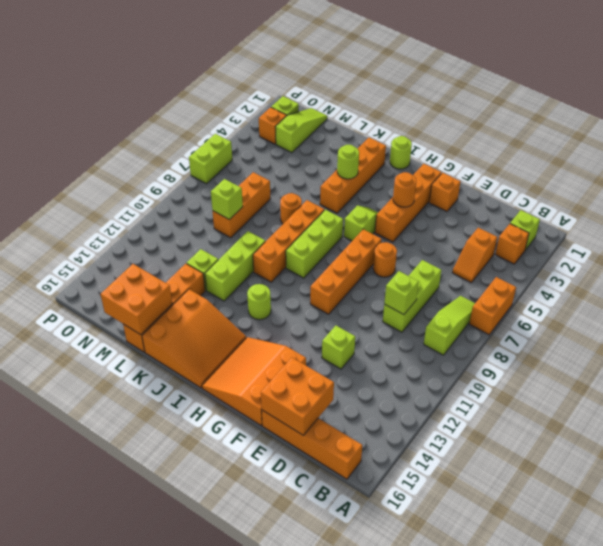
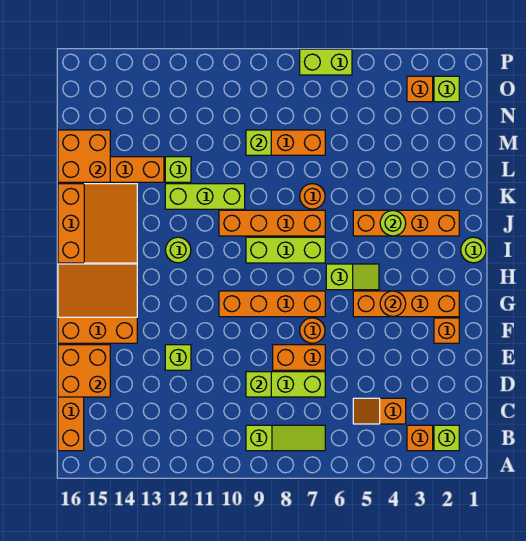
orange brick A6:A7 level 1 -> orange brick E7:E8 level 1
orange slope I14:K16 level 1 top K -> orange slope I14:K16 level 1 top 16
lime slope N1:N3 level 1 top 3 -> none

